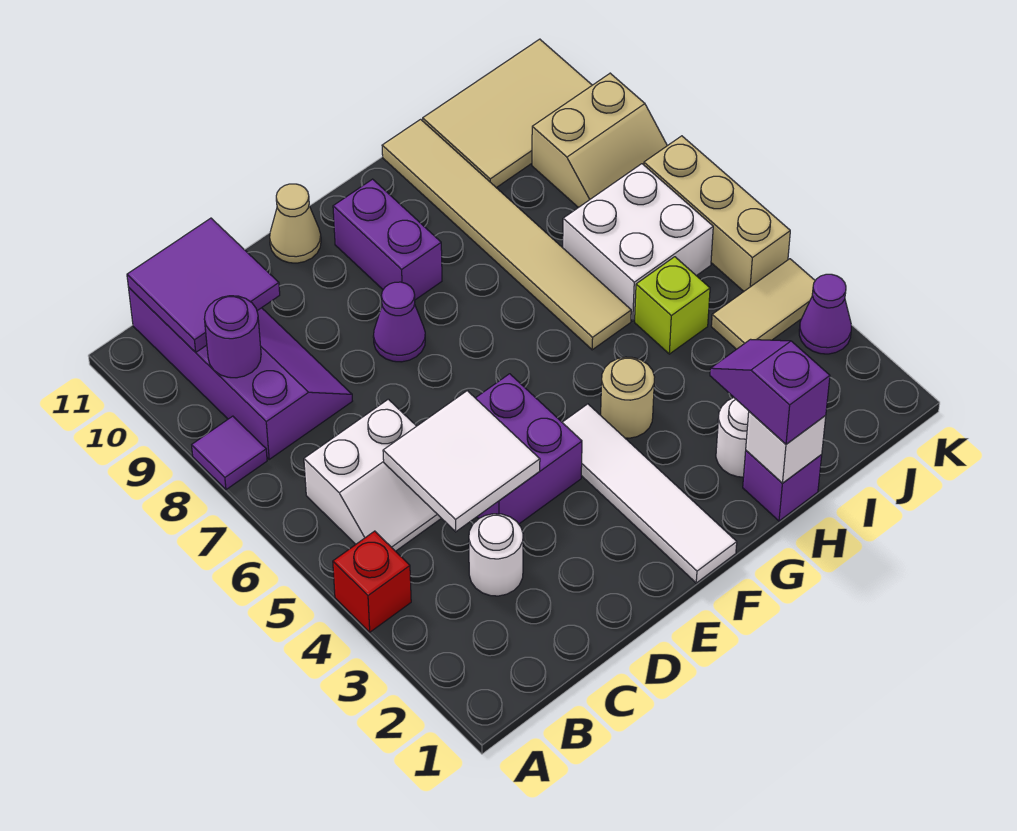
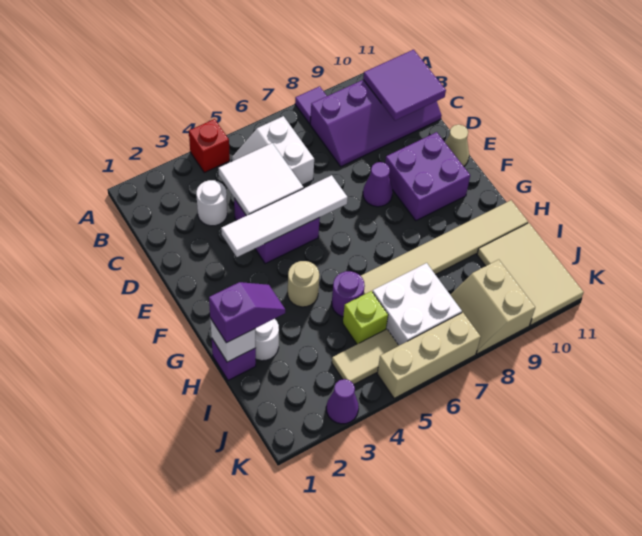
purple round brick B9 level 2 -> purple round brick H5 level 1
white tile F1:F4 level 1 -> white tile E3:E6 level 2
purple brick F9:F10 level 1 -> purple brick E9:F10 level 1
tan tile J4:K4 level 1 -> tan tile J4:J5 level 1

